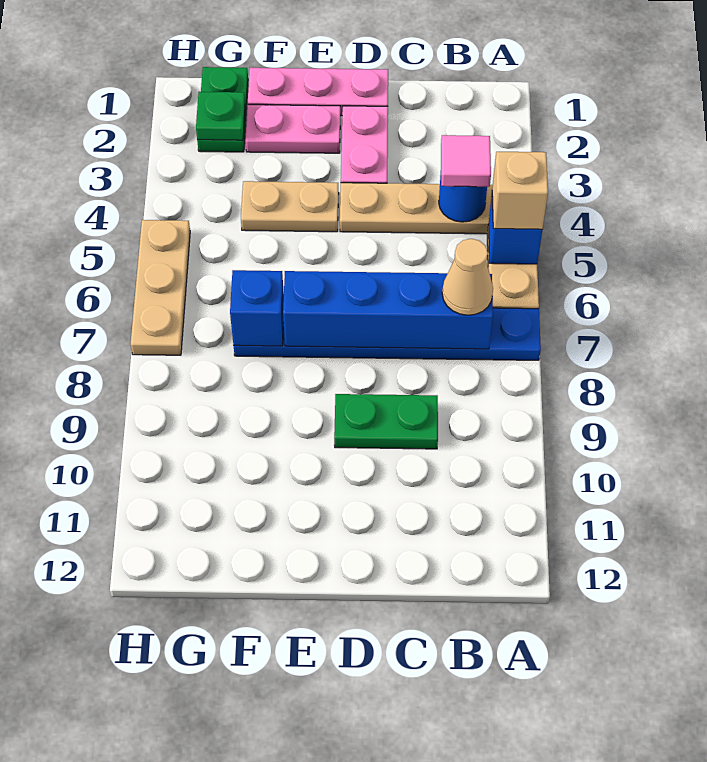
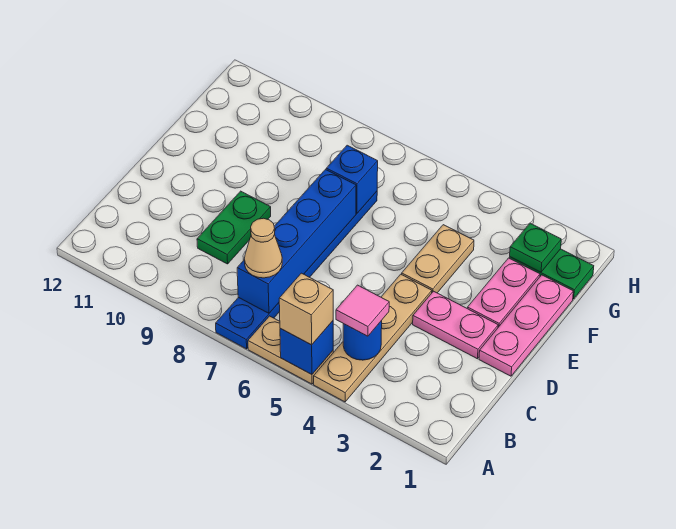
tan plate H5:H7 level 1 -> none

